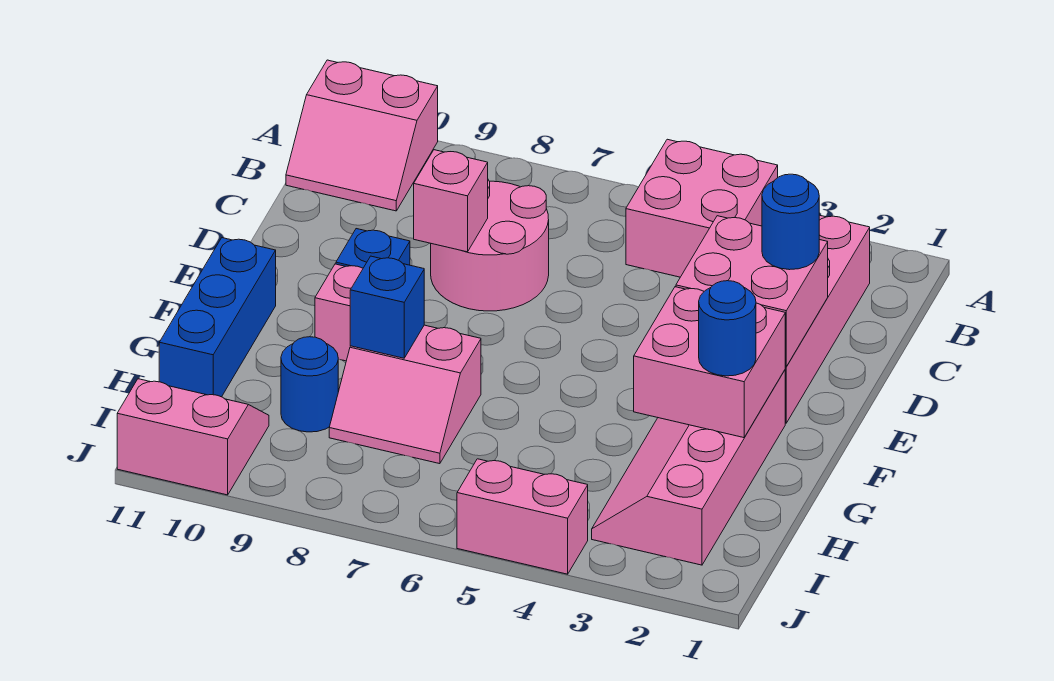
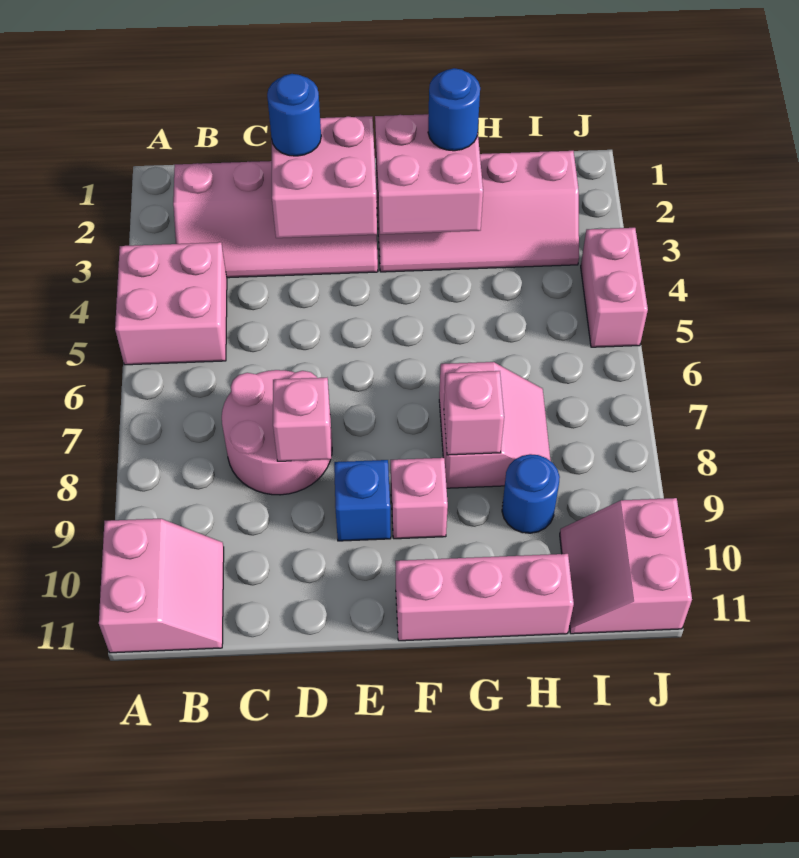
blue brick F11:H11 level 1 -> pink brick F11:H11 level 1
blue brick G8 level 2 -> pink brick G8 level 2

